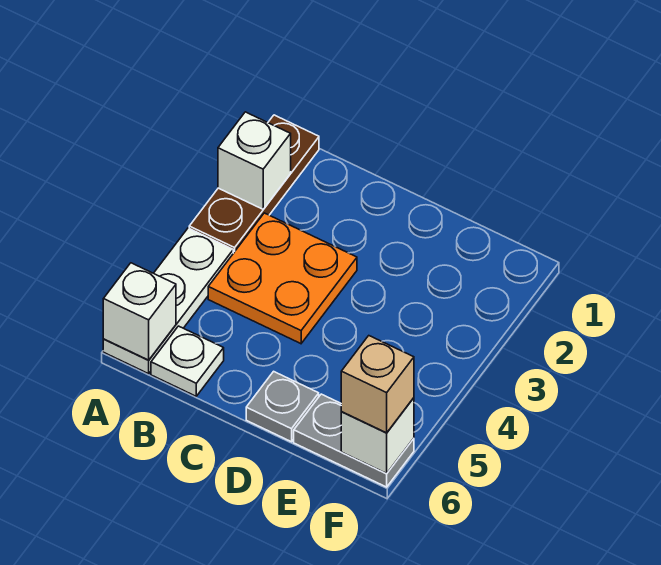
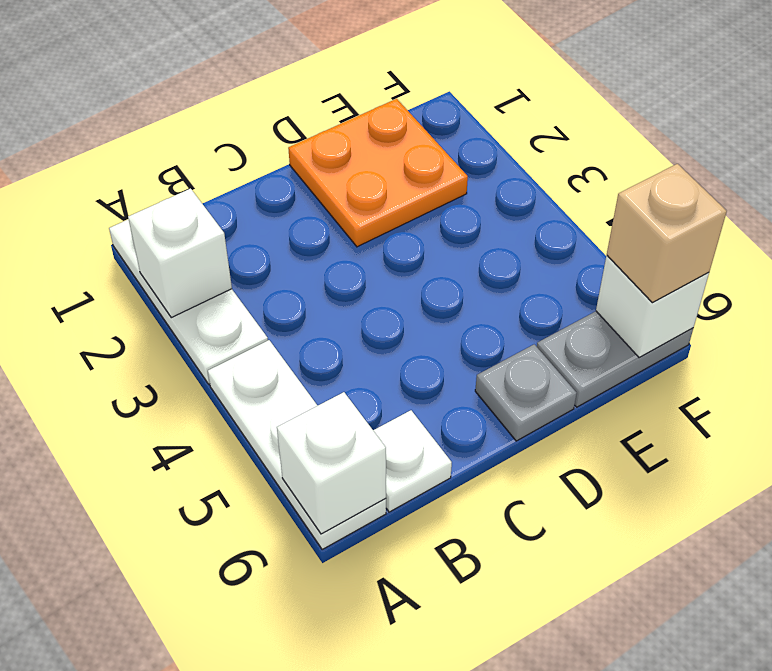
brown plate A1:A3 level 1 -> white plate A1:A3 level 1
orange plate B3:C4 level 1 -> orange plate D1:E2 level 1

